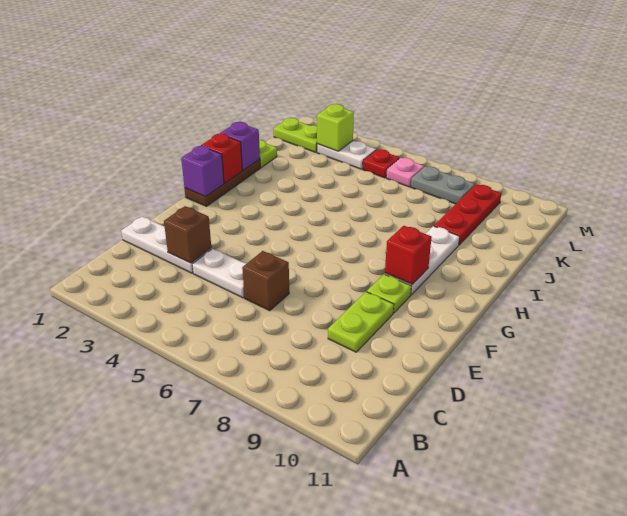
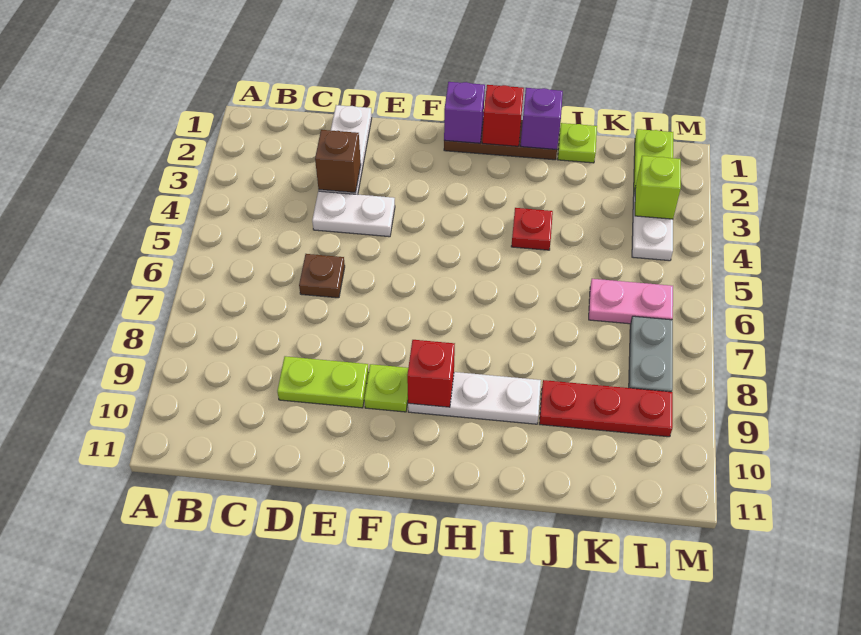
white plate D4:D5 level 1 -> white plate D4:E4 level 1
brown brick D6 level 1 -> brown plate D6 level 1
red plate L5 level 1 -> red plate I4 level 1
pink plate L6 level 1 -> pink plate K6:L6 level 1

